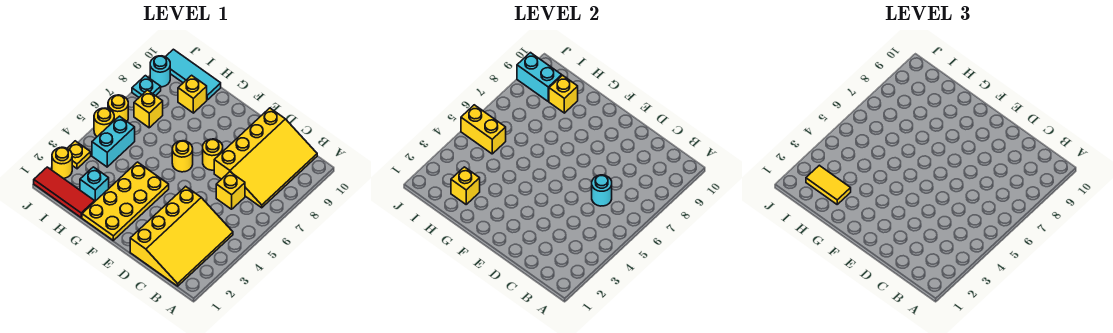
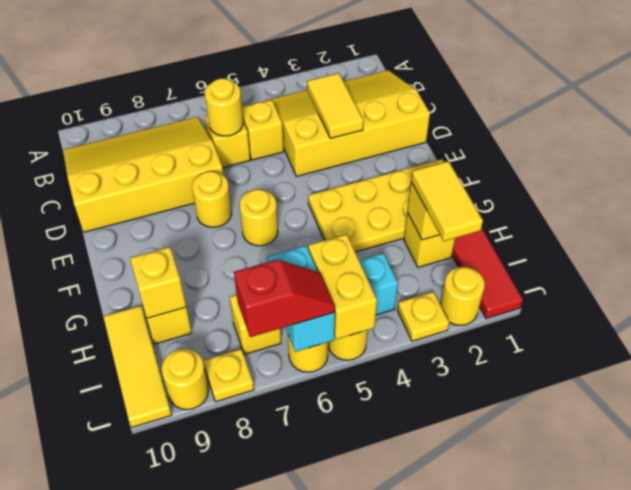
none -> yellow tile C3:D3 level 2
none -> yellow brick C5 level 1
cyan round brick C6 level 2 -> yellow round brick C6 level 2
cyan brick H2 level 1 -> yellow brick H2 level 1
cyan tile H10:J10 level 1 -> yellow tile H10:J10 level 1
cyan brick I9:J9 level 2 -> cyan brick I6:J6 level 2
none -> red slope J6:J7 level 3 top 7
cyan plate J8 level 1 -> yellow plate J8 level 1
cyan round brick J9 level 1 -> yellow round brick J9 level 1

